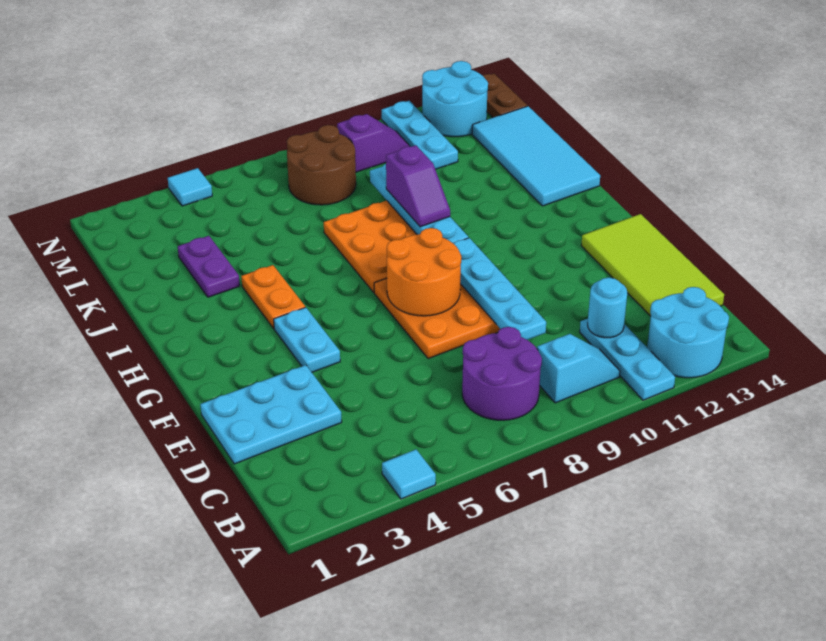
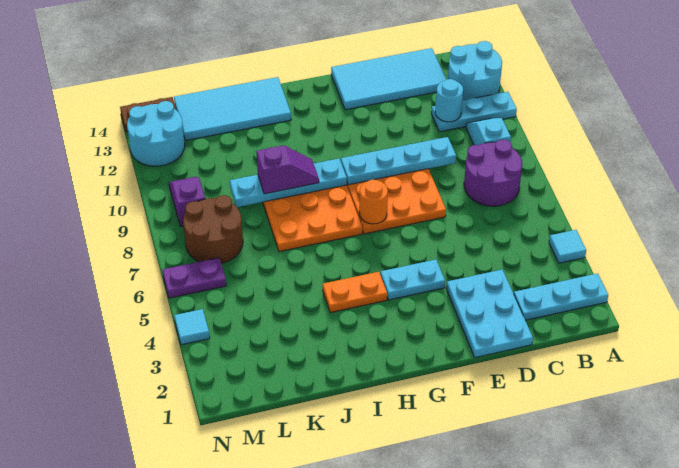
lime tile C13:F14 level 1 -> cyan tile C13:F14 level 1
orange round brick F7:G8 level 2 -> orange round brick G7 level 2
purple plate J3:K3 level 1 -> purple plate M6:N6 level 1
cyan plate L11:N11 level 1 -> cyan plate A2:C2 level 1

